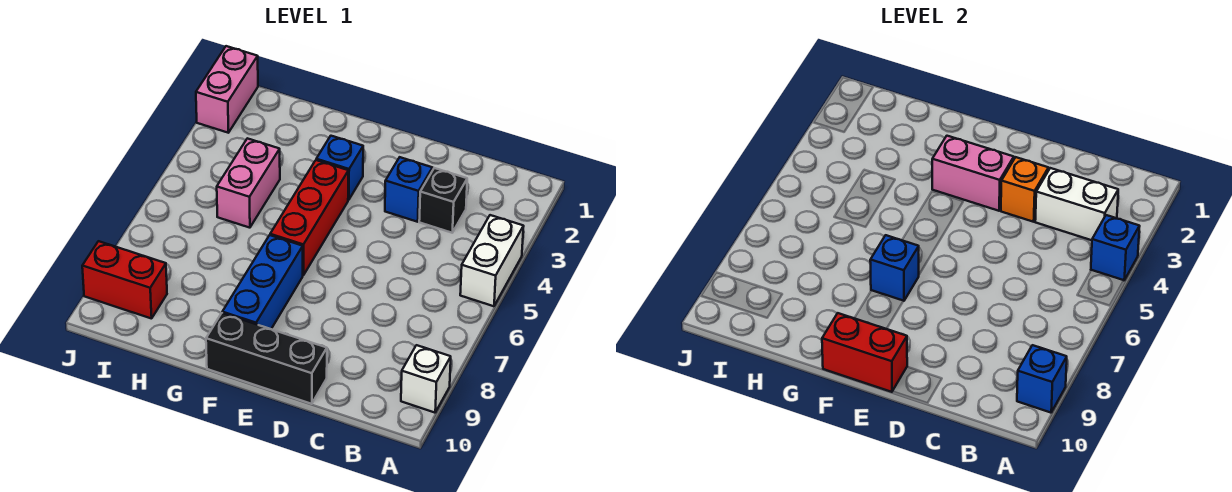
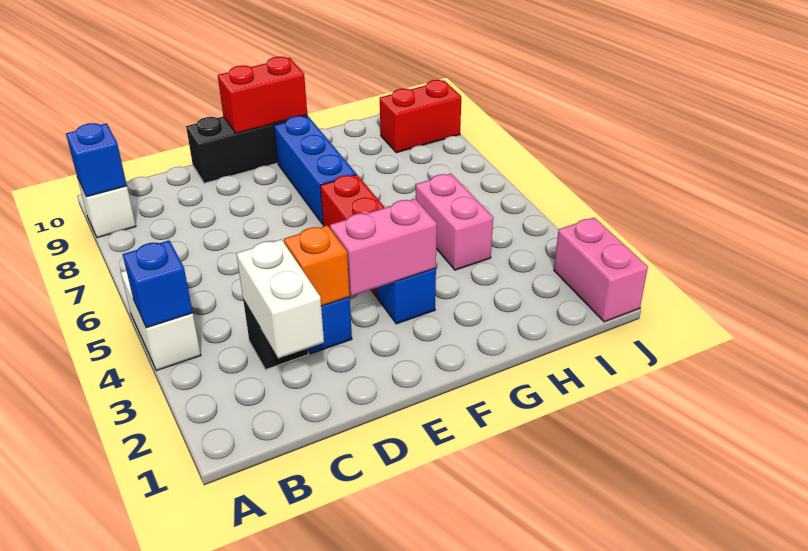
white brick B3:C3 level 2 -> white brick C2:C3 level 2
blue brick F7 level 2 -> none

